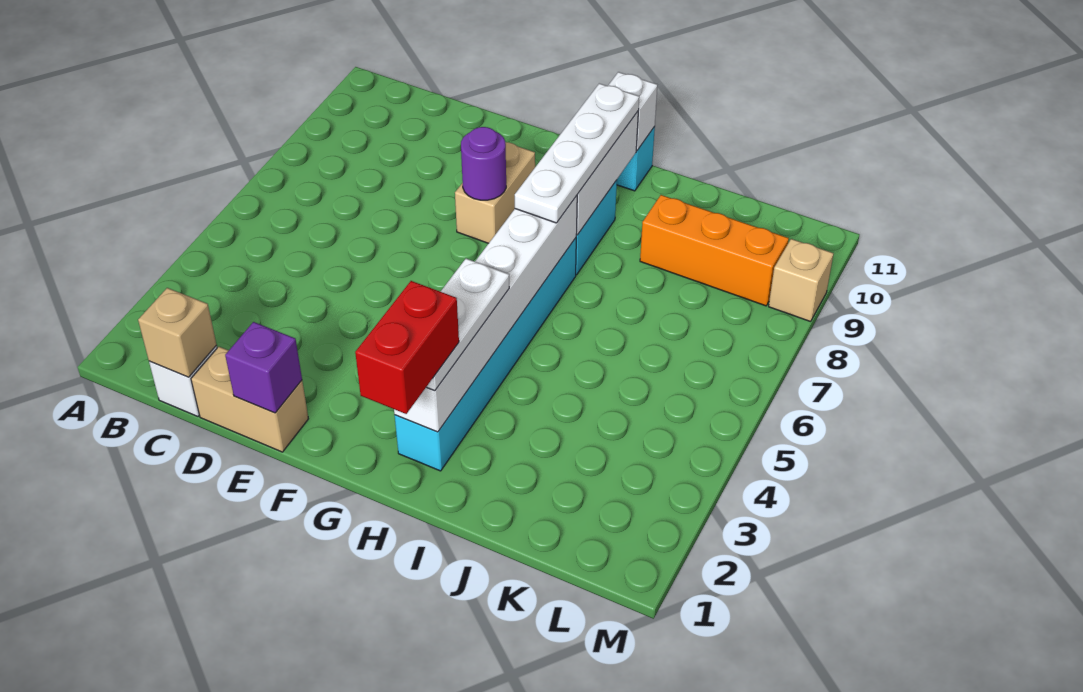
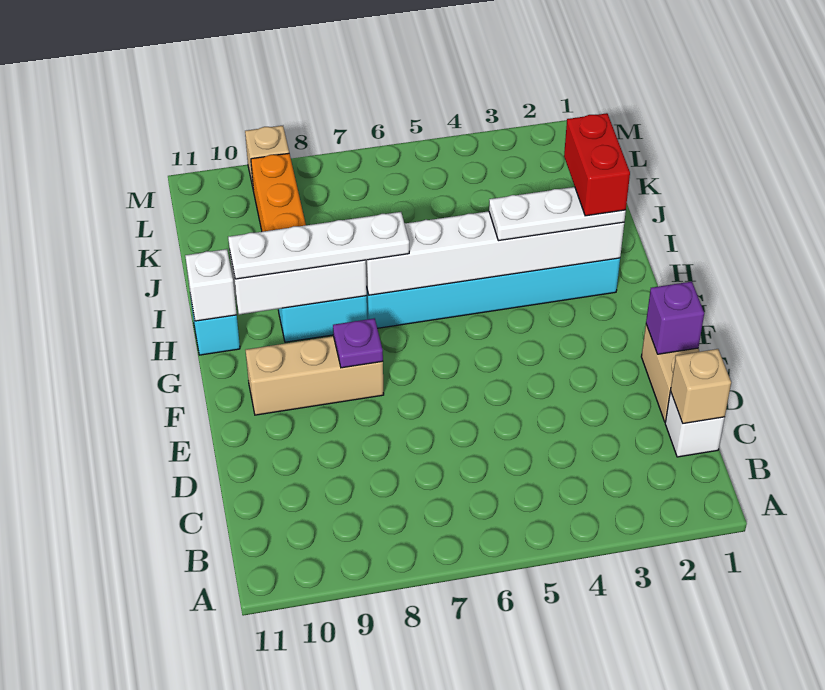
tan brick F8:F9 level 1 -> tan brick F8:F10 level 1
purple round brick F8 level 2 -> purple plate F8 level 2
red brick H1:H2 level 4 -> red brick H2:I2 level 4

